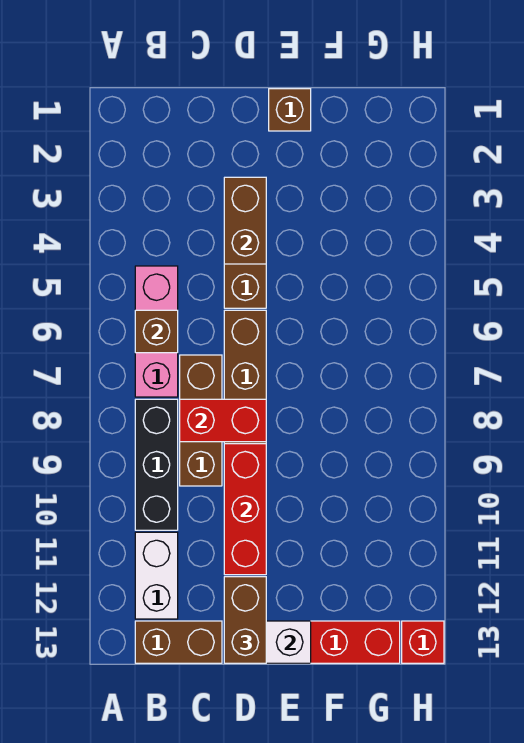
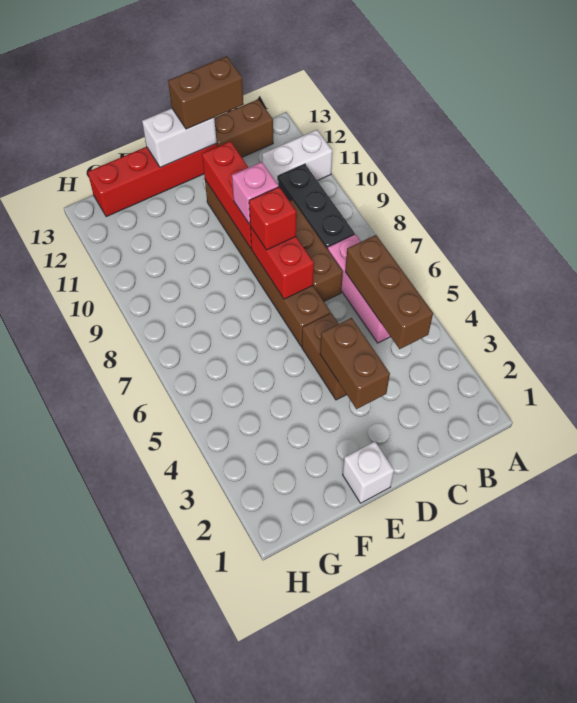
brown brick B6 level 2 -> brown brick B4:B6 level 2
white brick B11:B12 level 1 -> white brick A11:B11 level 1
red brick C8:D8 level 2 -> red brick D7:D8 level 2
none -> pink brick D9 level 3
brown brick D12:D13 level 3 -> brown brick C13:D13 level 3
brown brick E1 level 1 -> white brick E1 level 1
red brick H13 level 1 -> red brick D8 level 3

